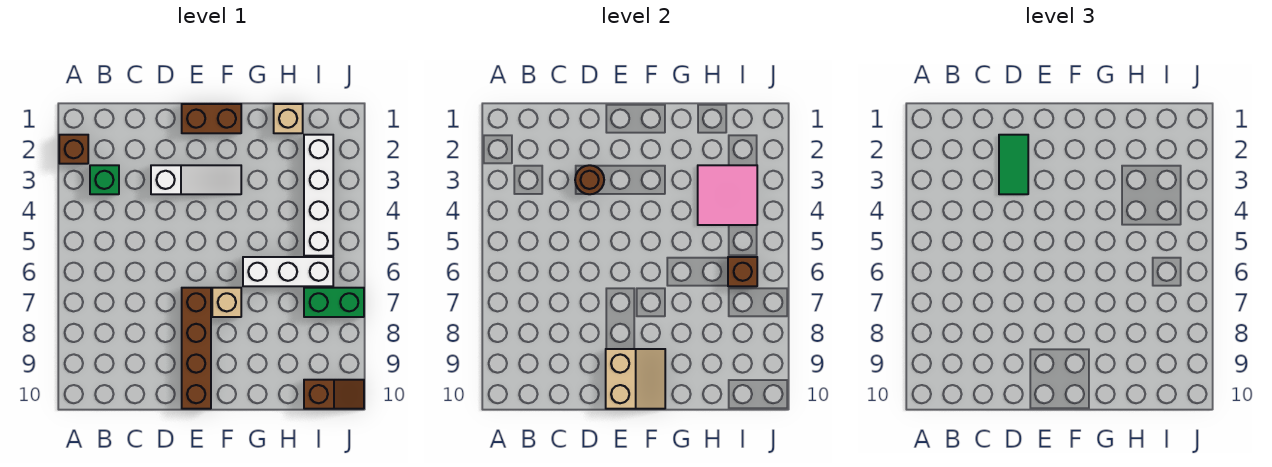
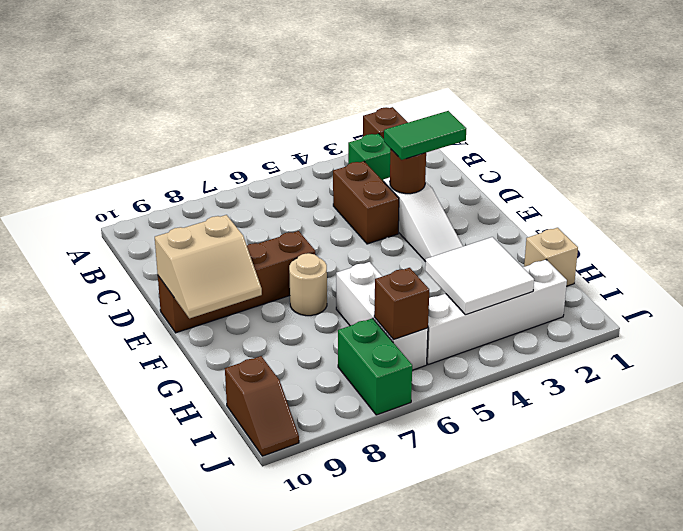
brown brick E1:F1 level 1 -> brown brick C4:D4 level 1
tan brick F7 level 1 -> tan round brick F7 level 1
pink tile H3:I4 level 2 -> white tile H3:I4 level 2

